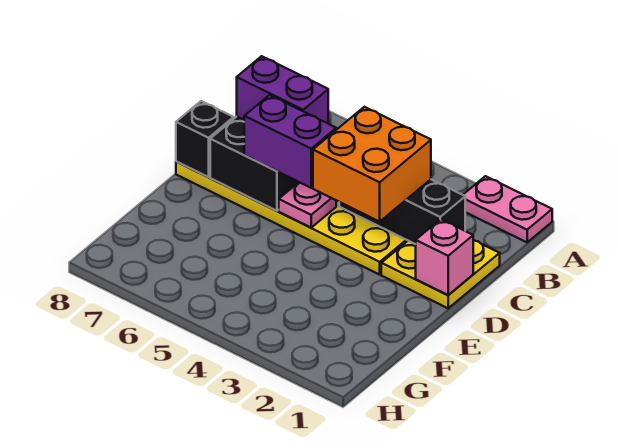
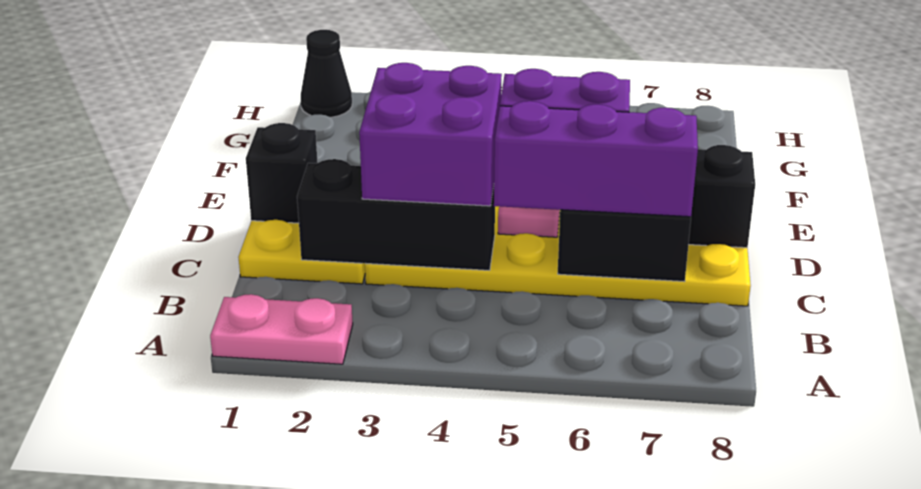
orange brick C3:D4 level 3 -> purple brick C3:D4 level 3
purple brick C6:C7 level 3 -> purple brick C5:C7 level 3
pink brick D1 level 2 -> black brick D1 level 2
none -> black cone H1 level 1

